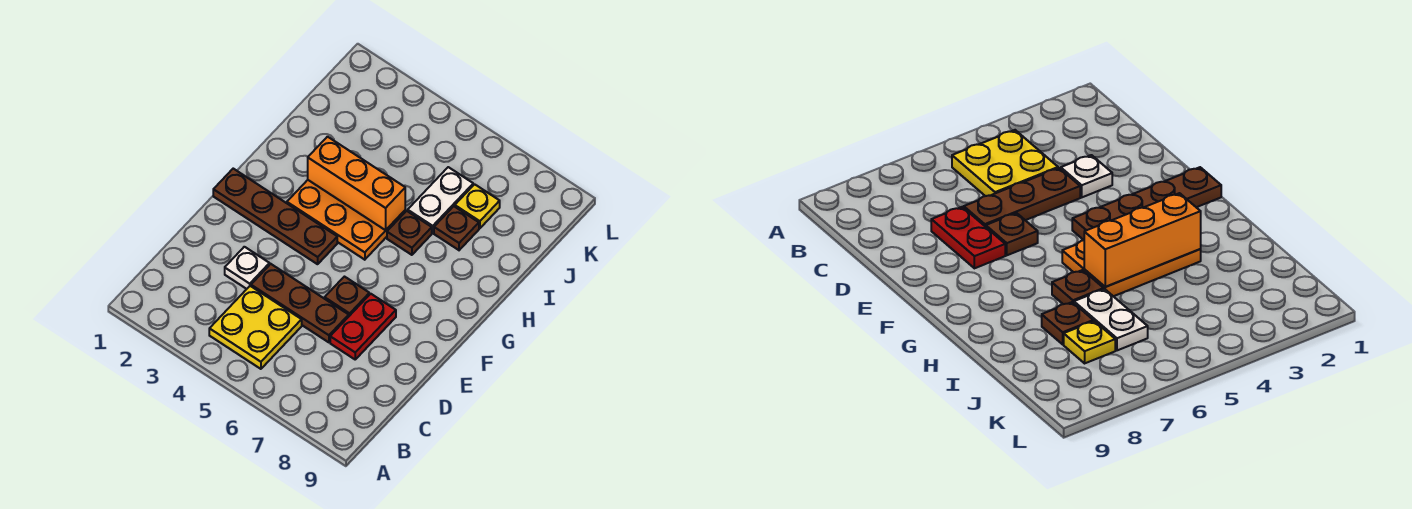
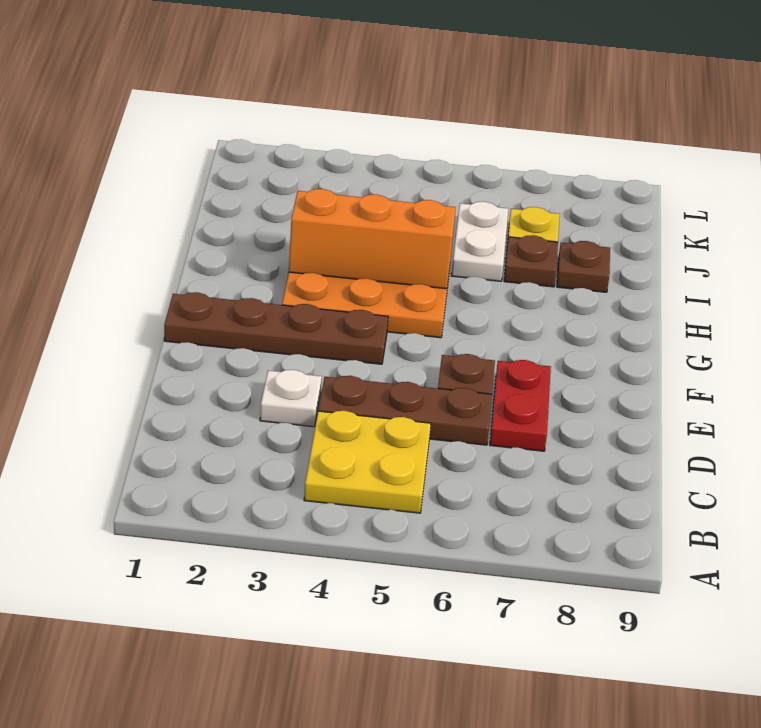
brown plate H6 level 1 -> brown plate I8 level 1

